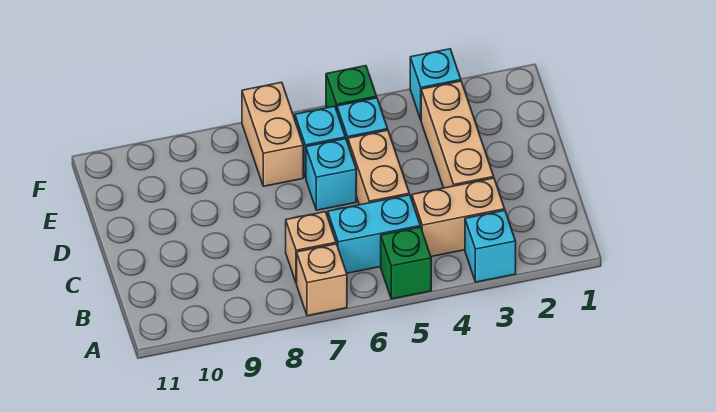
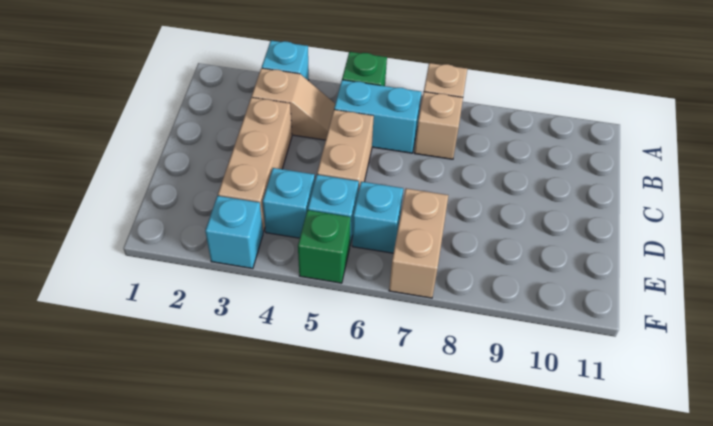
tan brick B3:B4 level 1 -> tan slope B3:B4 level 1 top 3
cyan brick D6 level 1 -> cyan brick E4 level 1

